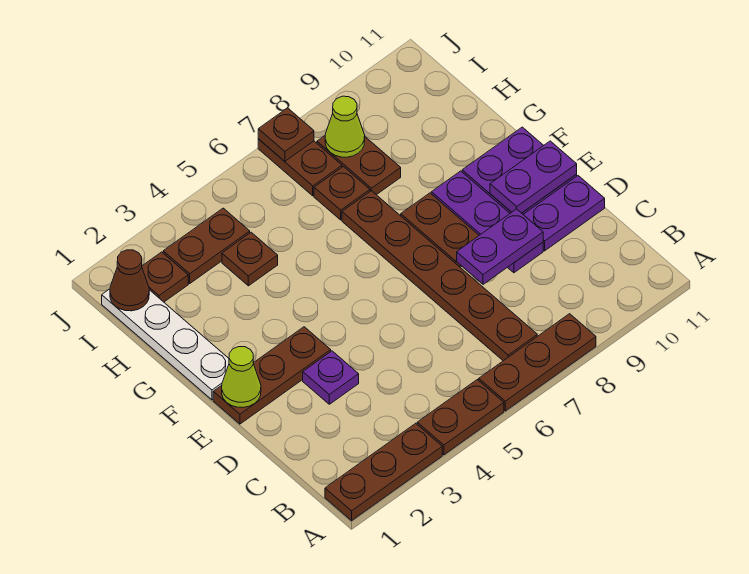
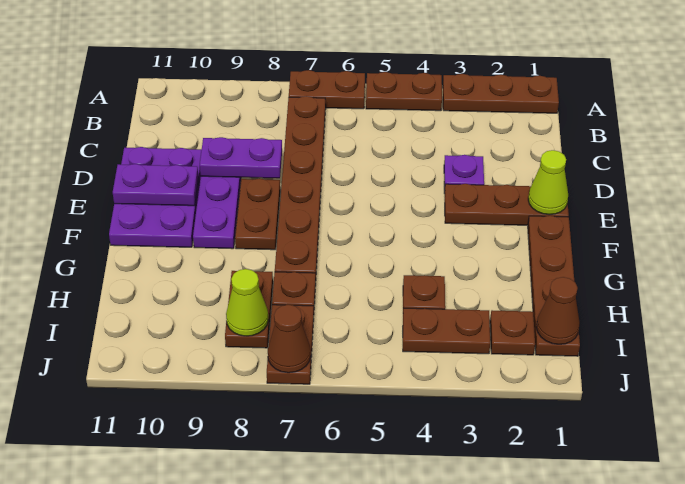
brown plate A6:A8 level 1 -> brown plate A6:A7 level 1
white plate F1:I1 level 1 -> brown plate F1:I1 level 1
brown plate J7 level 2 -> brown cone J7 level 2

